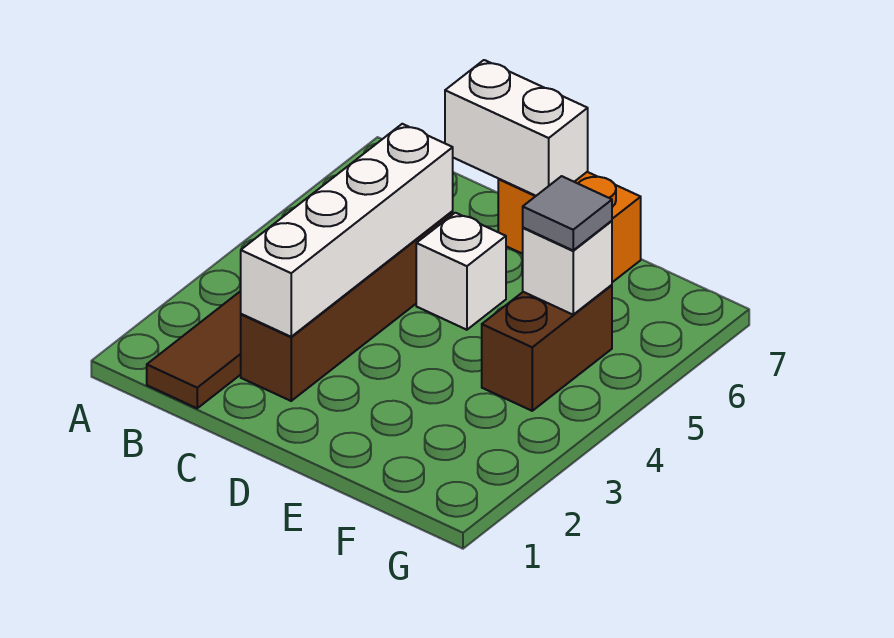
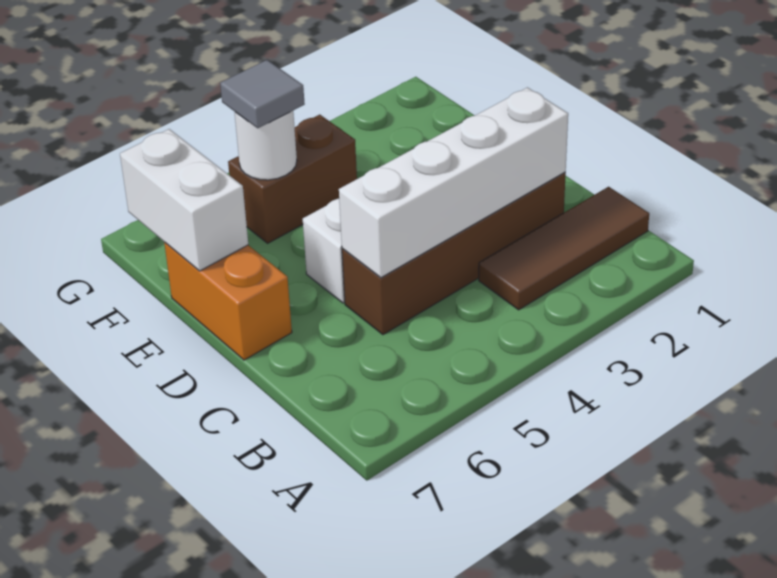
white brick C7:D7 level 2 -> white brick E7:F7 level 2
white brick F5 level 2 -> white round brick F5 level 2

